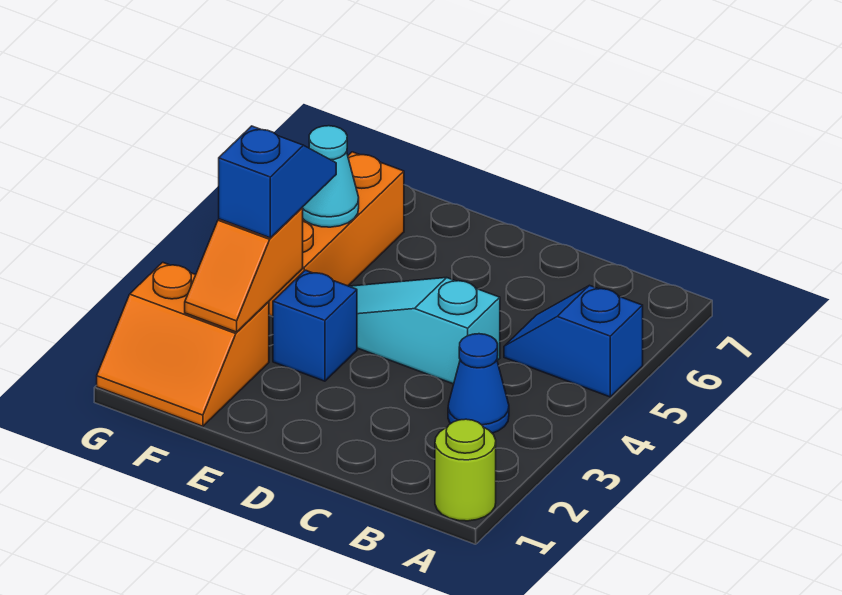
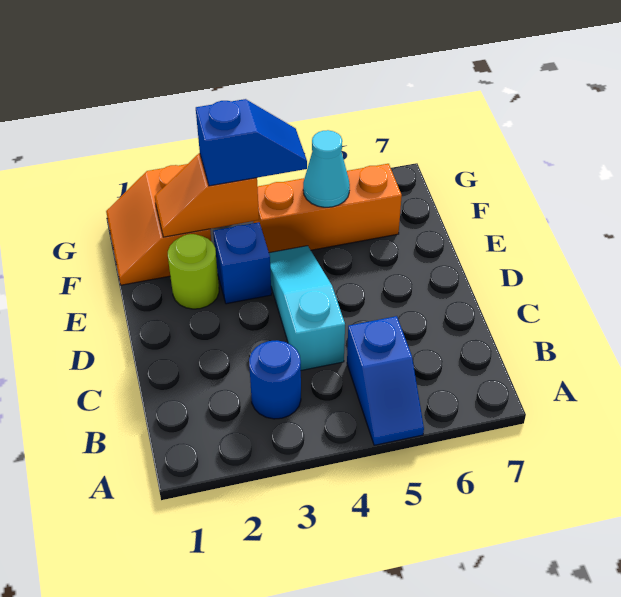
lime round brick A1 level 1 -> lime round brick E2 level 1
blue slope A5:B5 level 1 top A -> blue slope A5:B5 level 1 top B
blue cone B3 level 1 -> blue round brick B3 level 1

